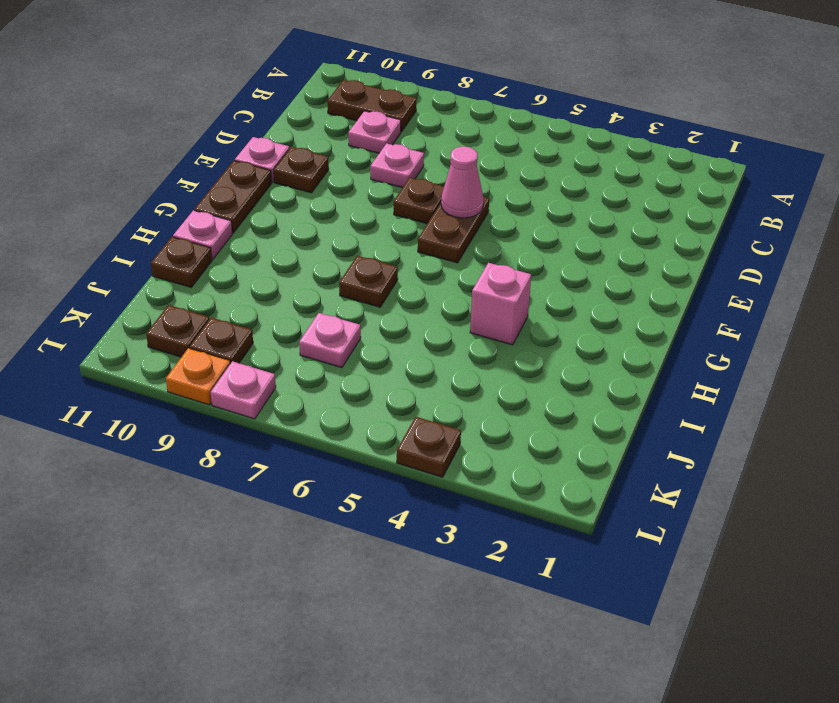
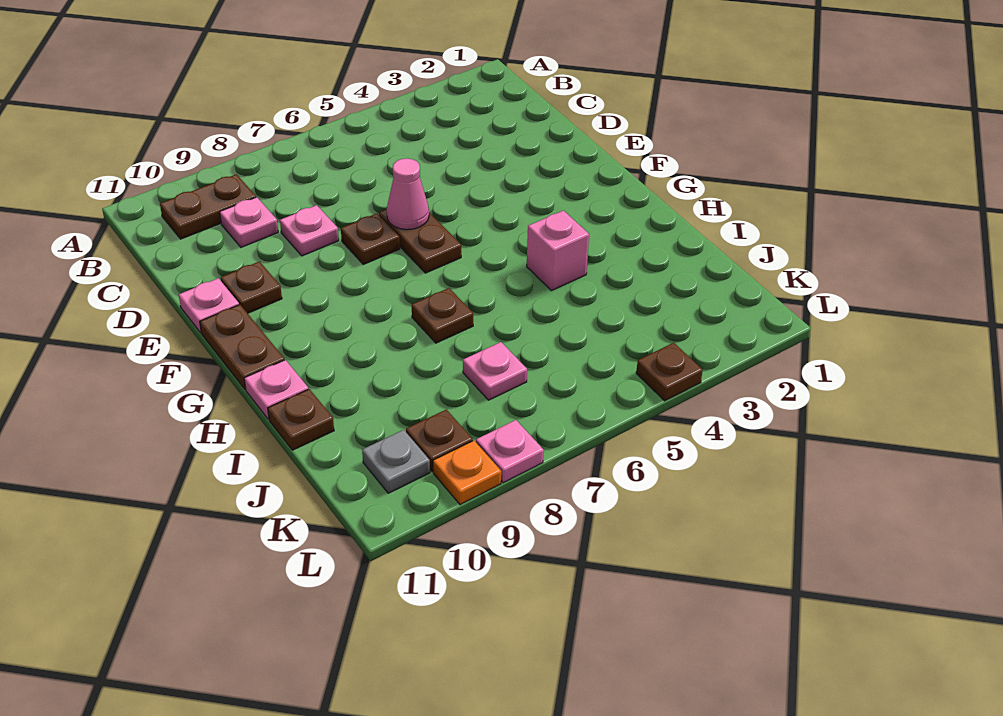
brown plate K10 level 1 -> grey plate K10 level 1

